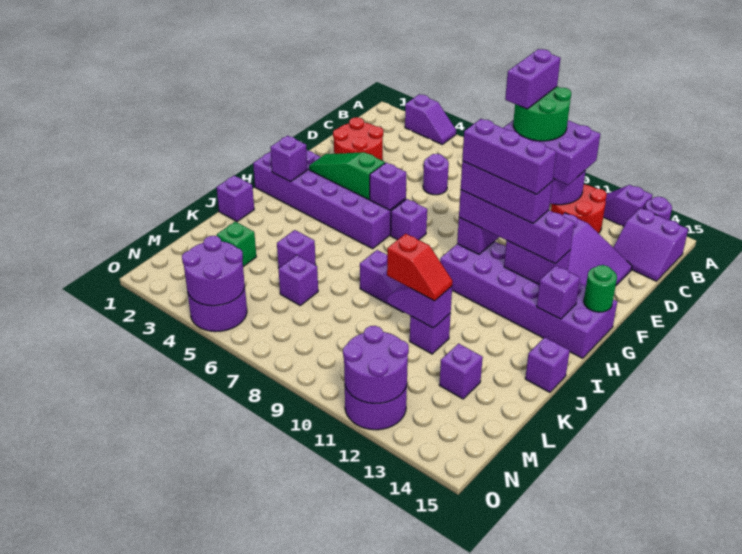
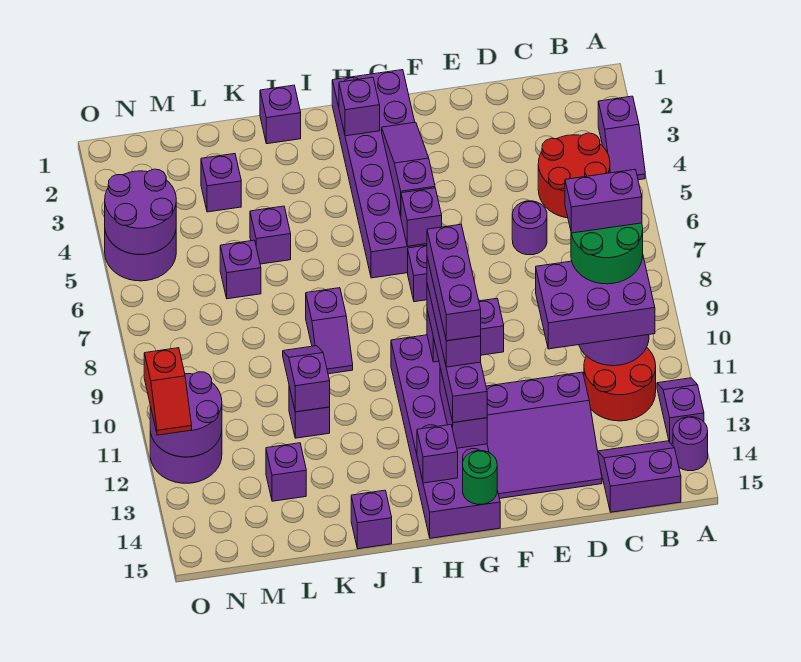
purple brick B9:C11 level 3 -> purple brick B10:D11 level 3
purple slope B14:C15 level 1 top B -> purple slope B14:C15 level 1 top 15
red round brick D2:E3 level 1 -> red round brick B4:C5 level 1
green slope G3:G5 level 2 top 5 -> purple slope G3:G5 level 2 top 5
red slope K10:K11 level 3 top 10 -> red slope O11:O12 level 3 top 11
green brick L3 level 1 -> purple brick L3 level 1

